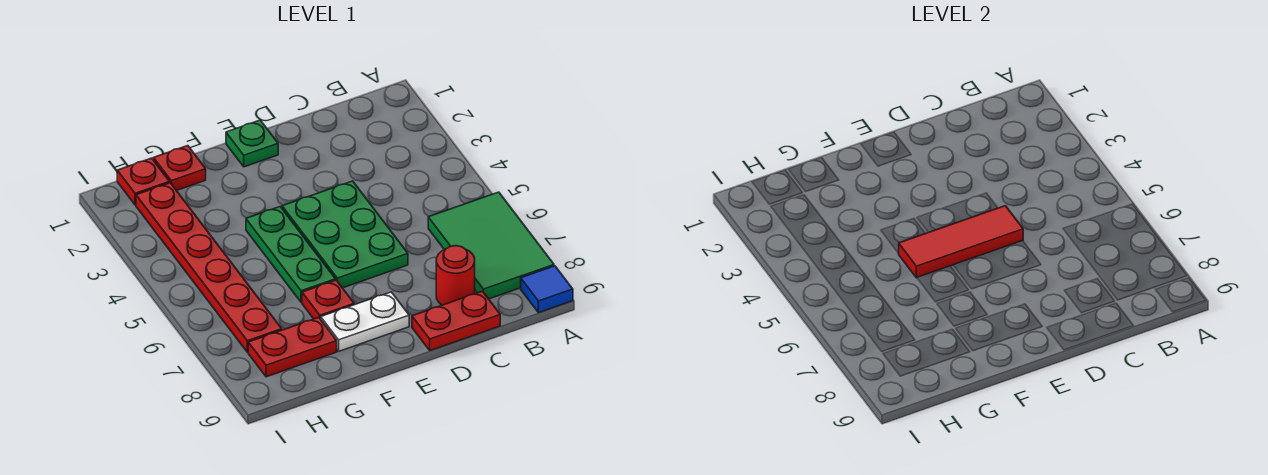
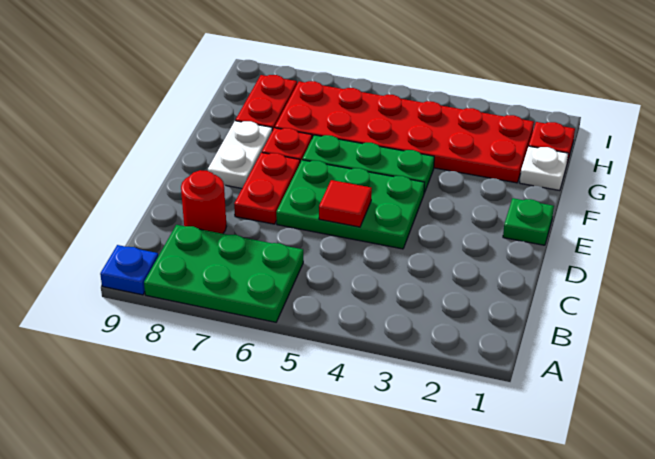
green tile A6:B8 level 1 -> green plate A6:B8 level 1
blue tile A9 level 1 -> blue plate A9 level 1
red plate C9:D9 level 1 -> red plate D7:E7 level 1
red tile D5:F5 level 2 -> red tile D5 level 2
red plate G1 level 1 -> white plate G1 level 1
red plate H2:H7 level 1 -> red plate G2:H7 level 1

